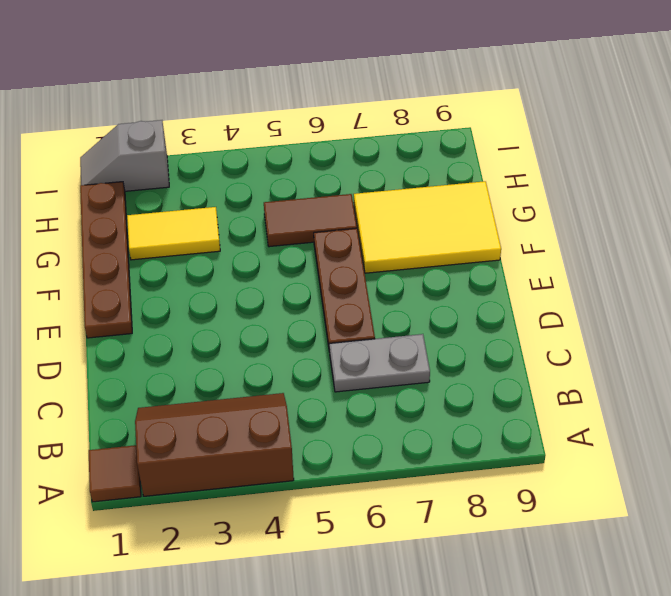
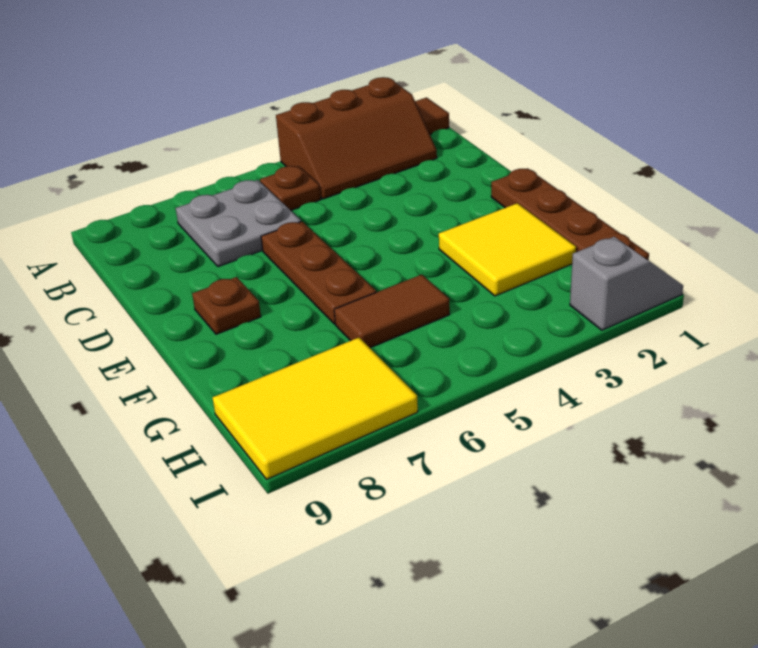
none -> brown plate B5 level 1
grey plate C6:C7 level 1 -> grey plate B6:C7 level 1
none -> brown plate E8 level 1
yellow tile F7:G9 level 1 -> yellow tile H7:I9 level 1
yellow tile G2:G3 level 1 -> yellow tile F2:G3 level 1

